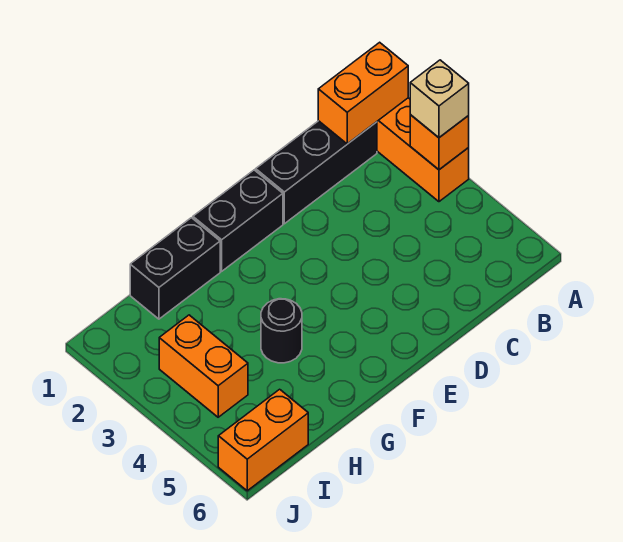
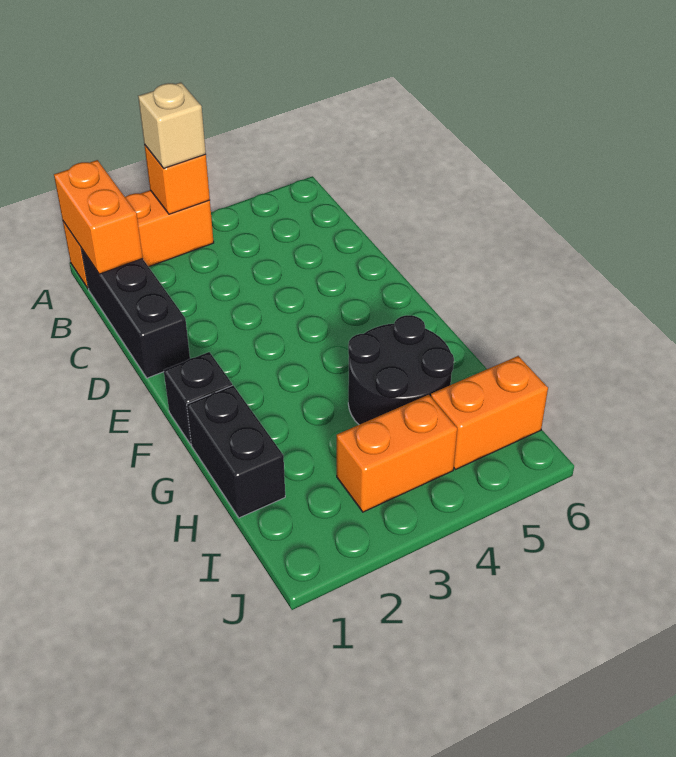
black brick E1:F1 level 1 -> black brick F1 level 1
black round brick G4 level 1 -> black round brick G4:H5 level 1
orange brick I6:J6 level 1 -> orange brick I5:I6 level 1

